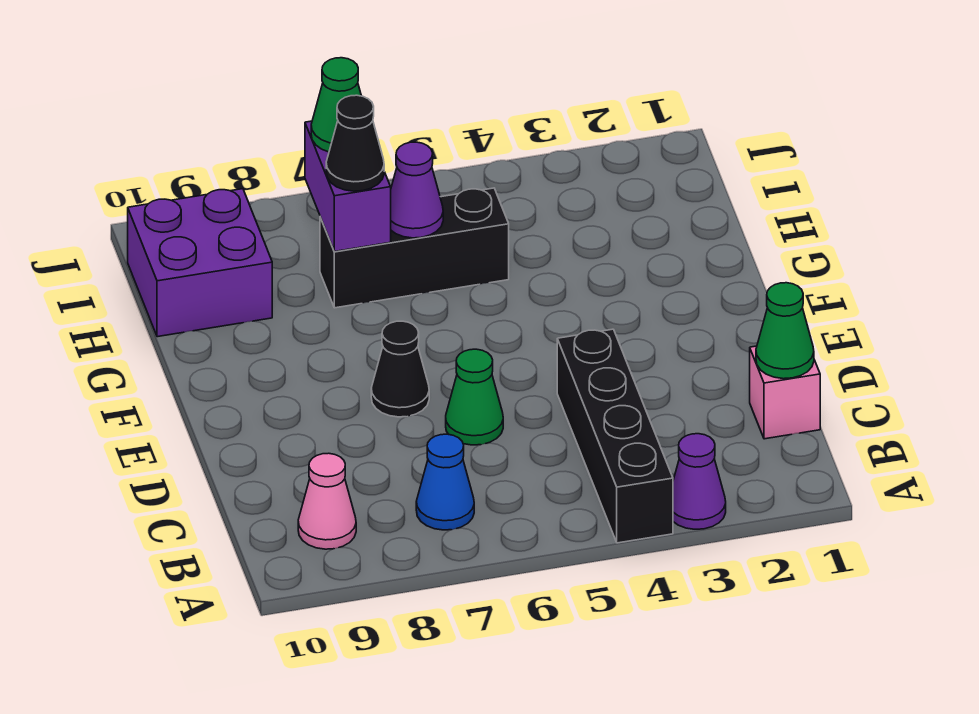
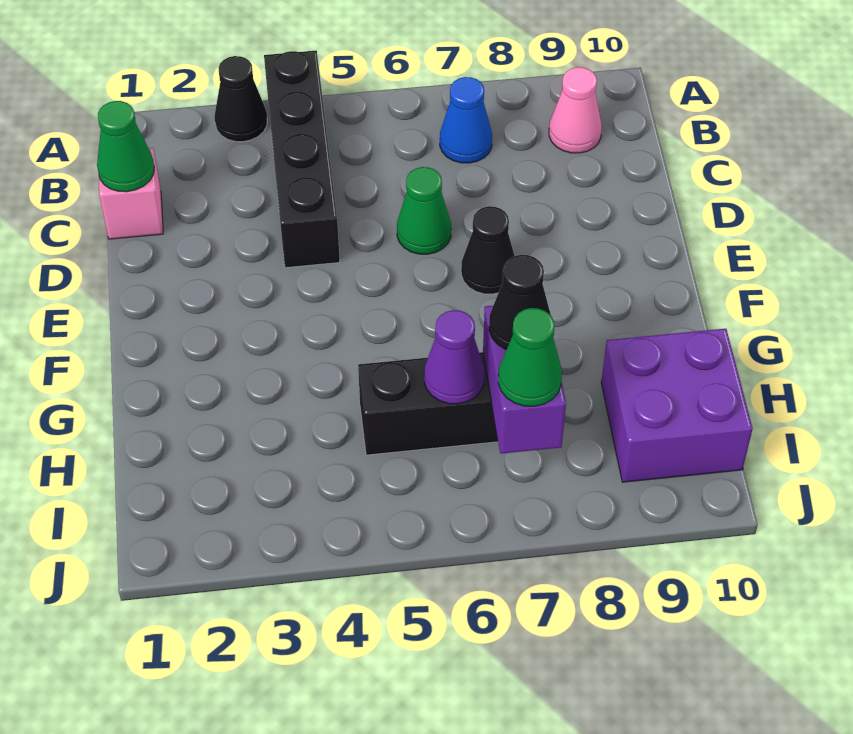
purple cone A3 level 1 -> black cone A3 level 1

